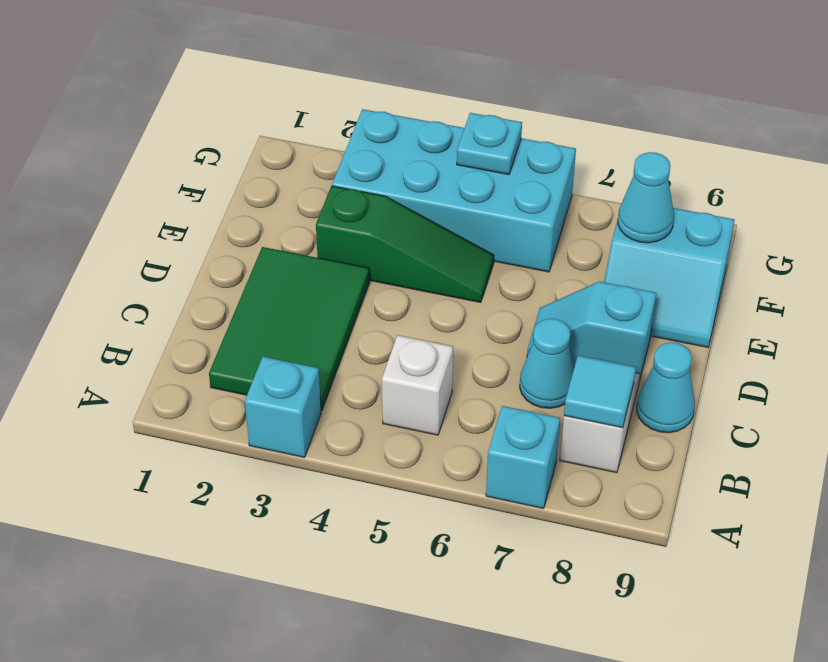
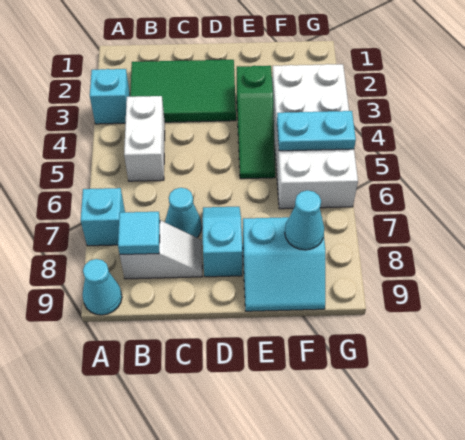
white brick B5 level 1 -> white brick B4:B5 level 1
cyan cone C9 level 1 -> cyan cone A9 level 1
cyan slope E8:F9 level 1 top F -> cyan slope E8:F9 level 1 top 8
cyan brick F3:G6 level 1 -> white brick F3:G6 level 1
cyan plate G5 level 2 -> cyan plate F5:G5 level 2

